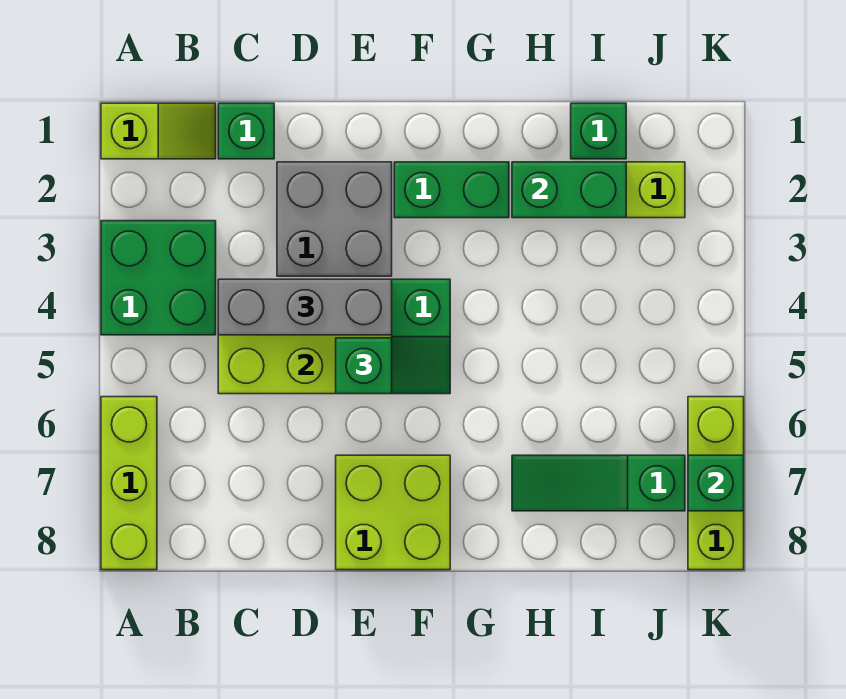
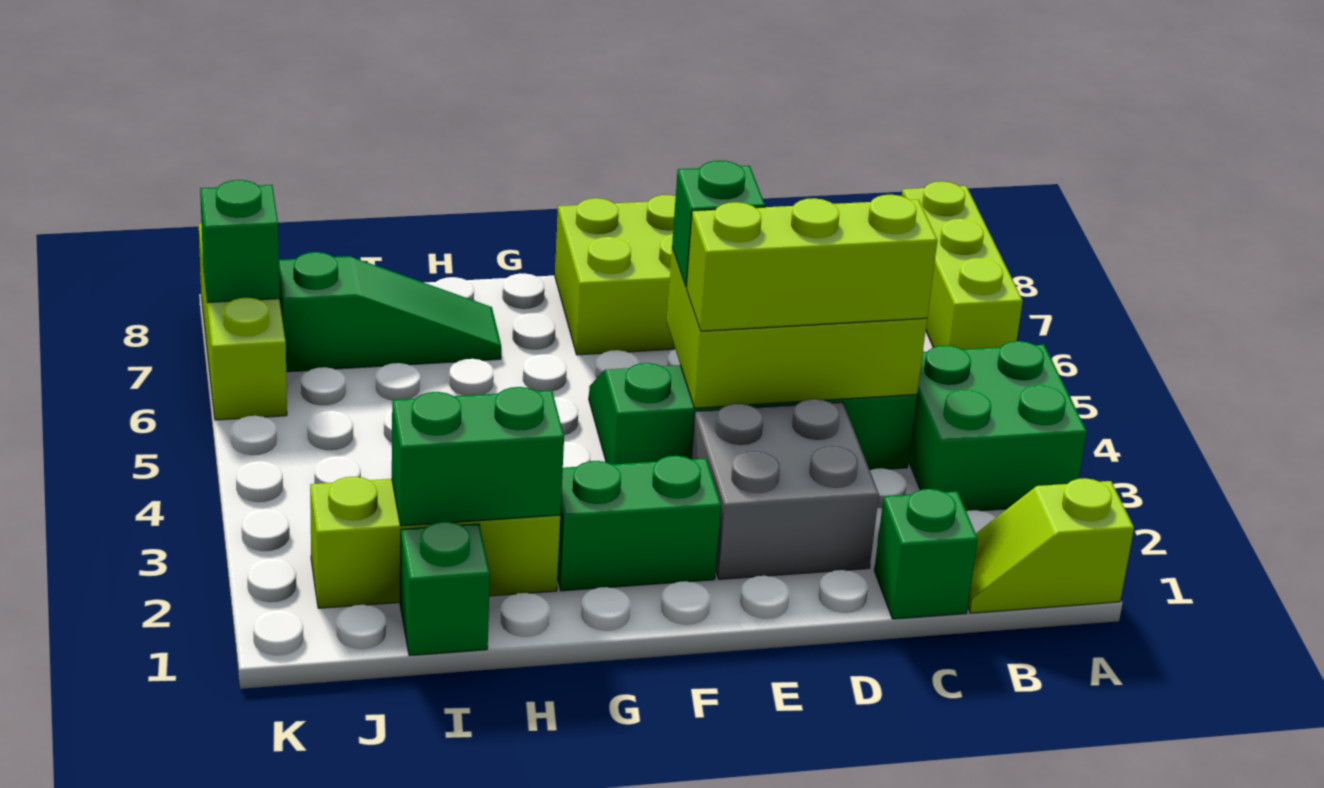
grey brick C4:E4 level 3 -> lime brick C4:E4 level 3

